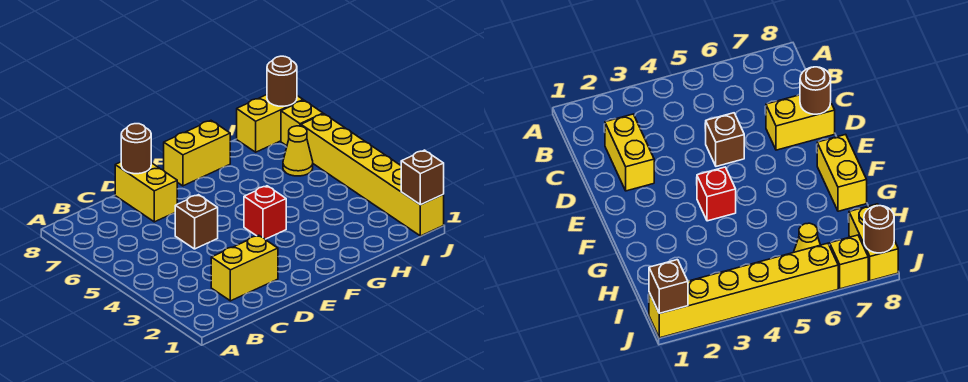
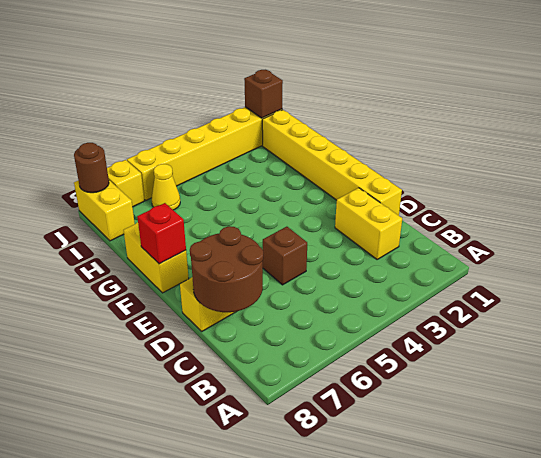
none -> yellow brick D1:I1 level 1
brown round brick D8 level 2 -> brown round brick C7:D8 level 2
red brick F4 level 1 -> red brick F8 level 2

